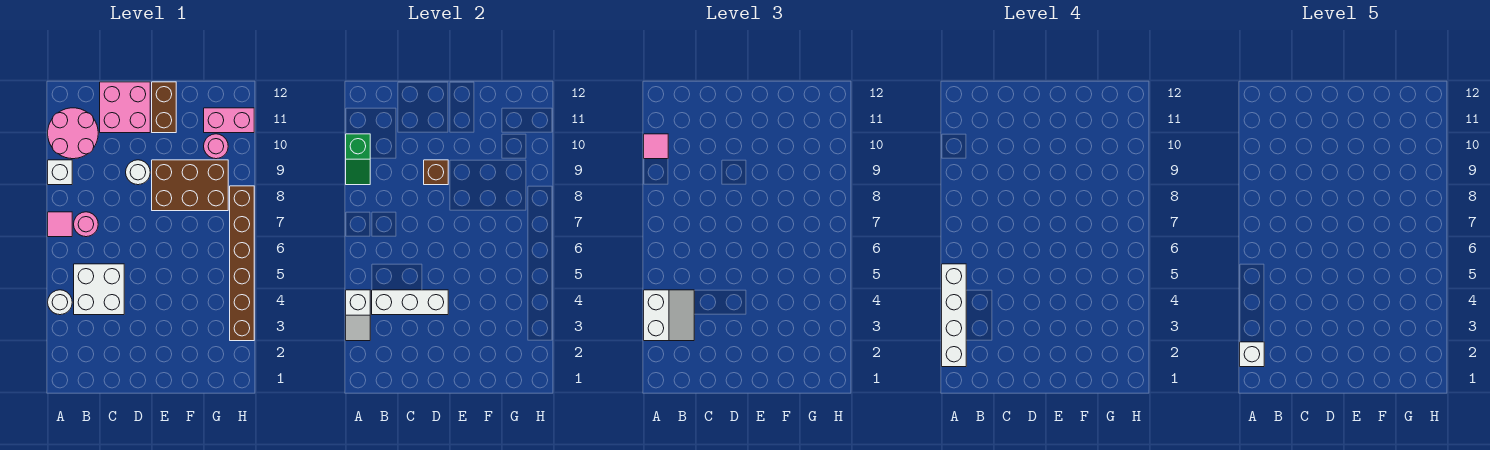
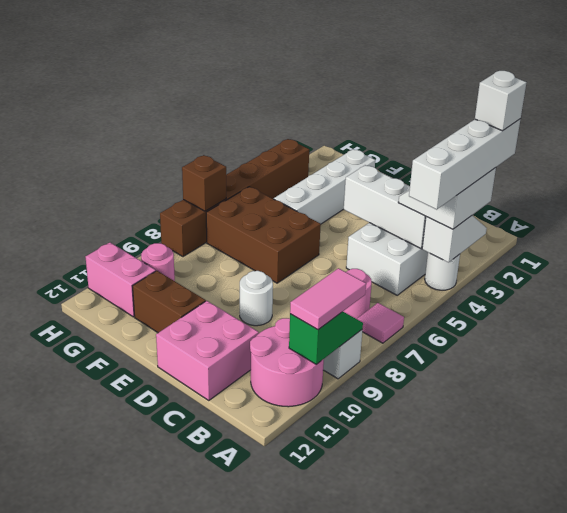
pink tile A10 level 3 -> pink tile A9:A10 level 3
brown brick D9 level 2 -> brown brick H7 level 2
brown brick E8:G9 level 1 -> brown brick E6:G7 level 1
brown brick E11:E12 level 1 -> brown brick E11:F11 level 1
none -> white brick F2:F5 level 1

